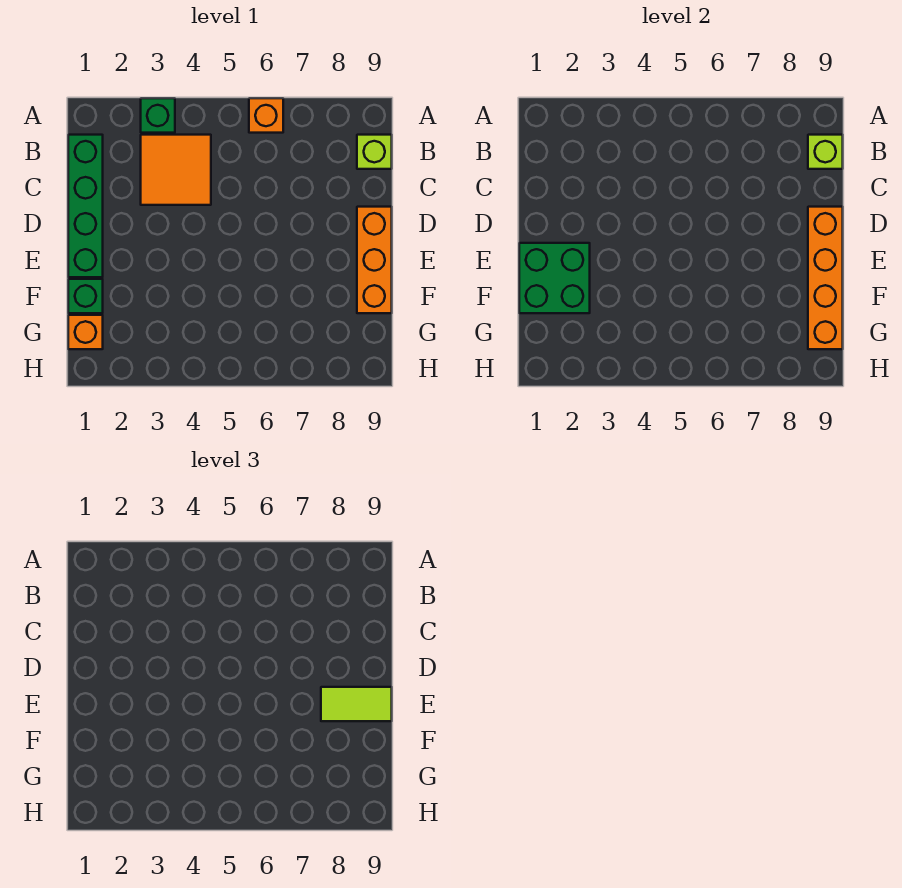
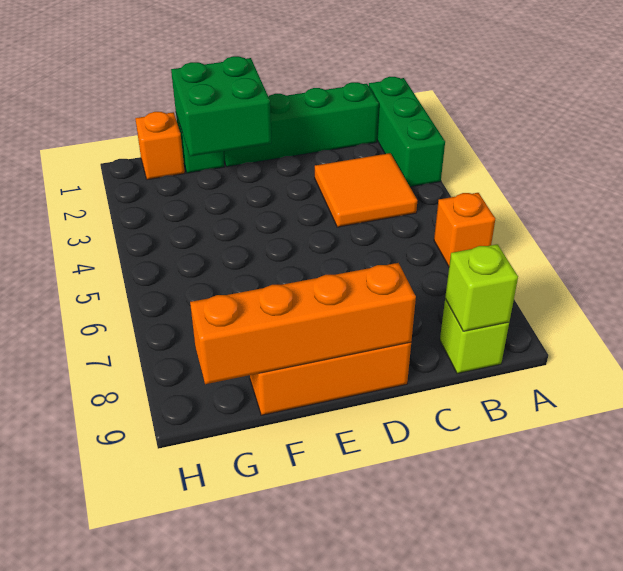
green brick A3 level 1 -> green brick A1:A3 level 1
lime tile E8:E9 level 3 -> none

